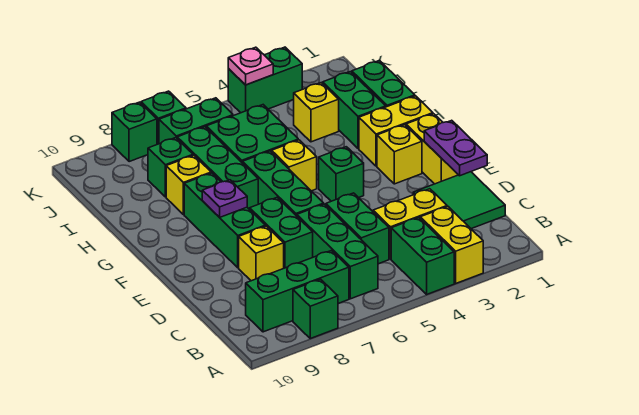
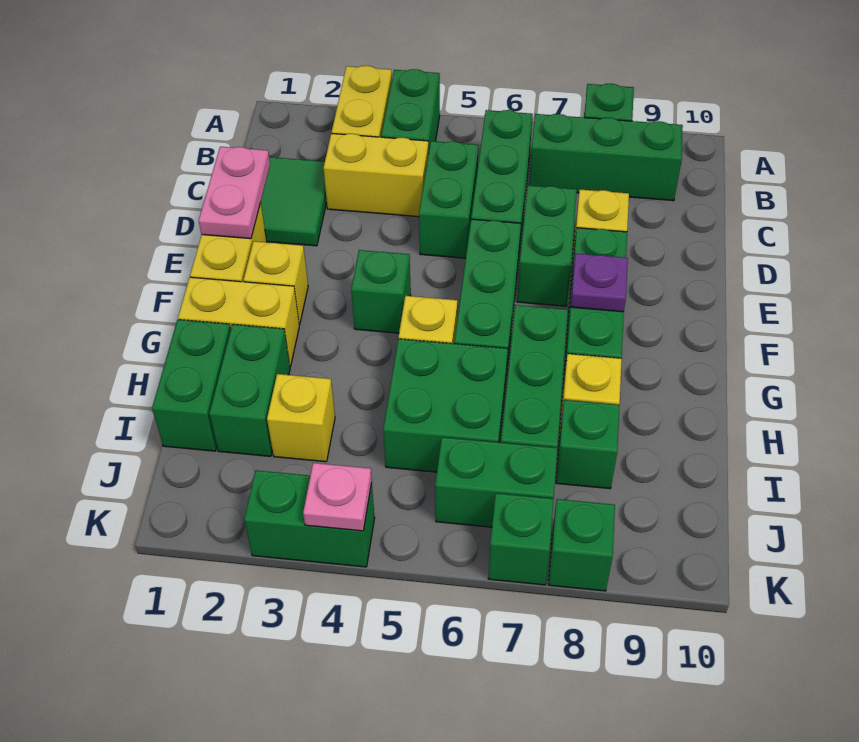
purple plate D1:E1 level 2 -> pink plate D1:E1 level 2

